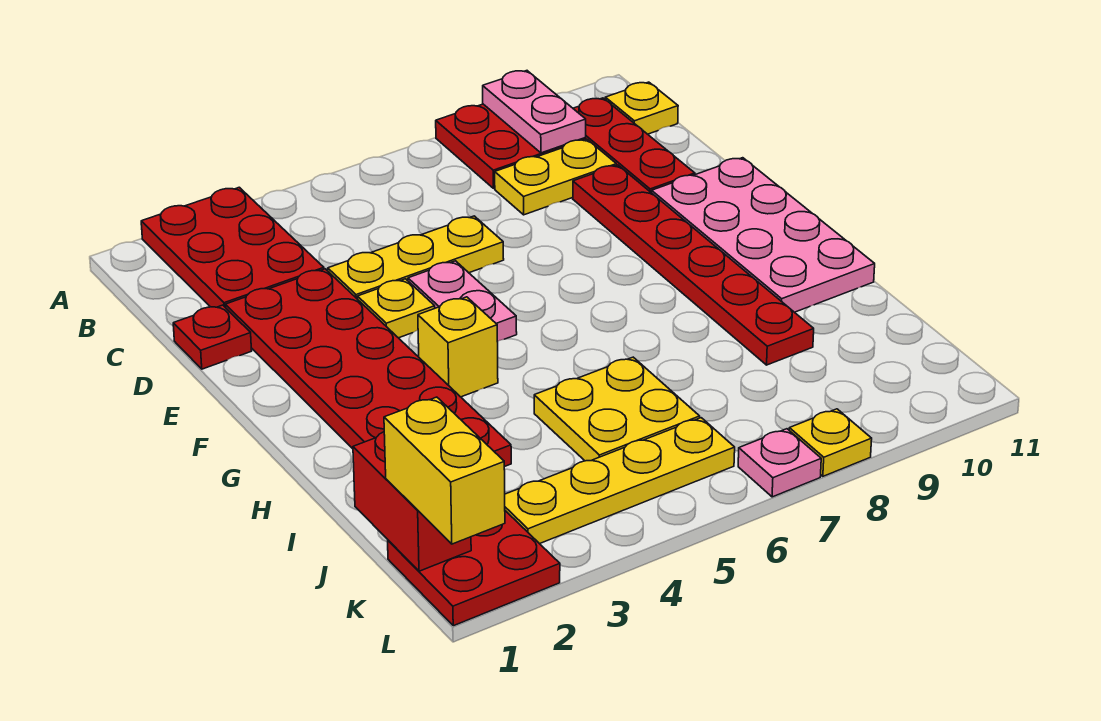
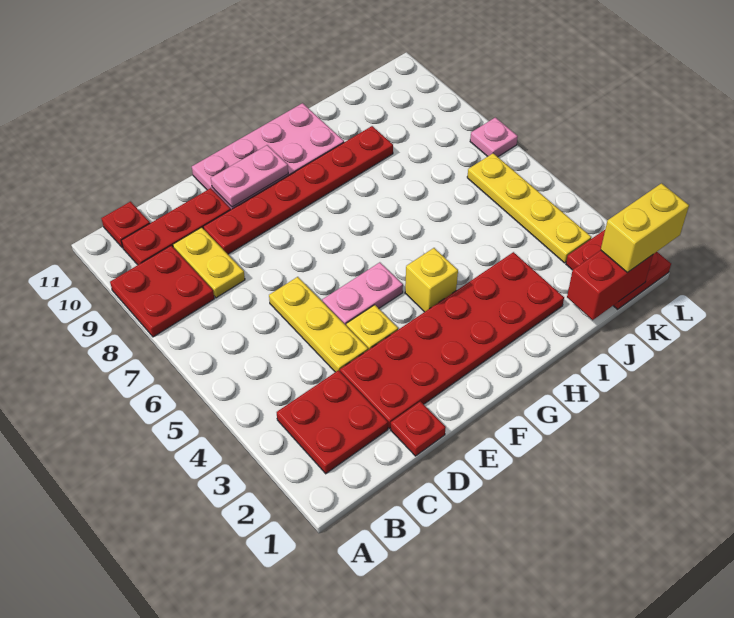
red plate A2:C3 level 1 -> red plate B2:C3 level 1
pink plate A9:B9 level 2 -> pink plate E10:F10 level 2
yellow plate B11 level 1 -> red plate B11 level 1
yellow plate I5:J6 level 1 -> none
yellow plate L8 level 1 -> none

